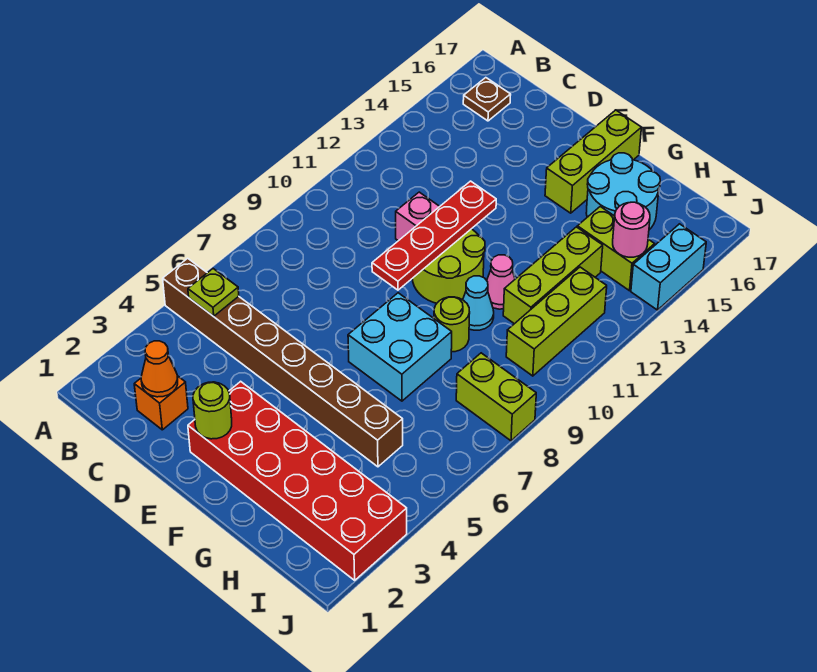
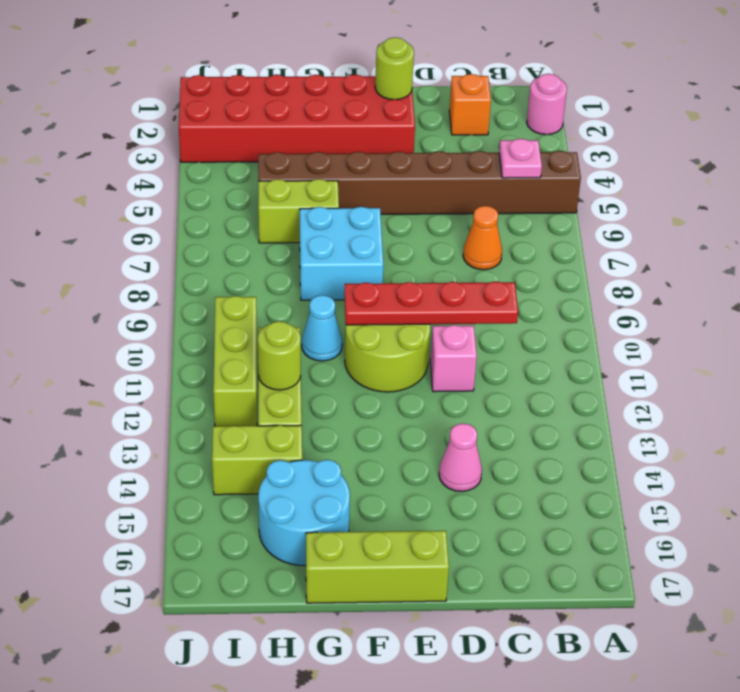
lime plate B5 level 2 -> pink plate B5 level 2
brown plate B16 level 1 -> none
orange cone C2 level 2 -> orange cone C7 level 1
red plate E9:E12 level 2 -> red plate C10:F10 level 2
lime brick F15:F17 level 1 -> lime brick E17:G17 level 1
lime round brick G9 level 1 -> lime round brick H12 level 2
pink cone G11 level 1 -> pink cone D14 level 1
lime brick I8:J8 level 1 -> lime brick G6:H6 level 1
pink round brick I14 level 2 -> pink round brick A2 level 1
cyan brick J14:J15 level 1 -> none

